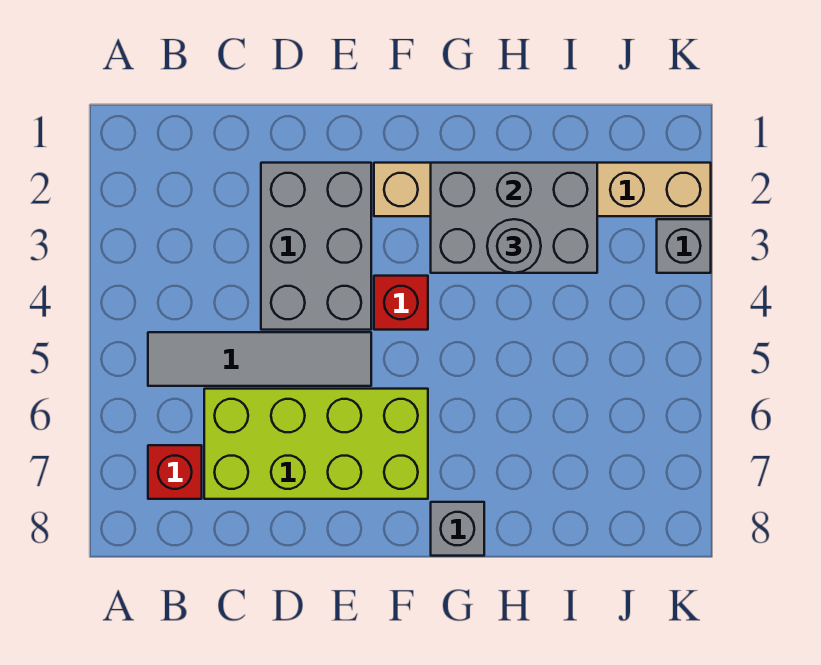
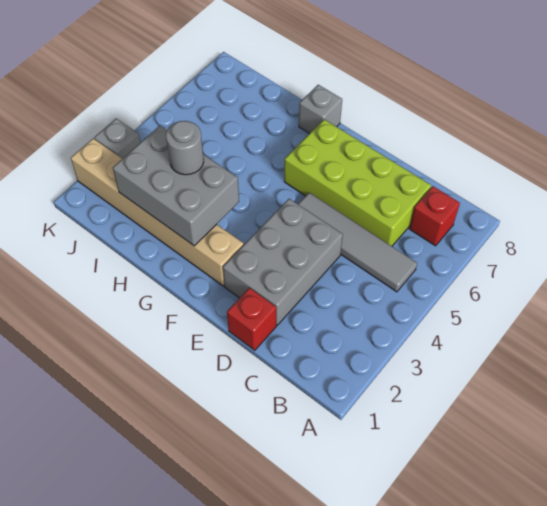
red brick F4 level 1 -> red brick D1 level 1

